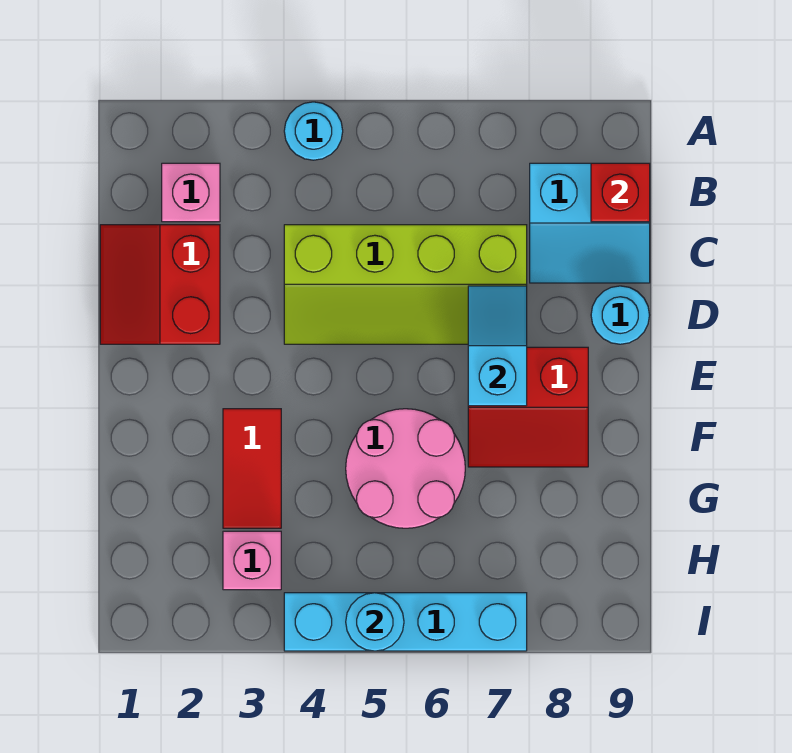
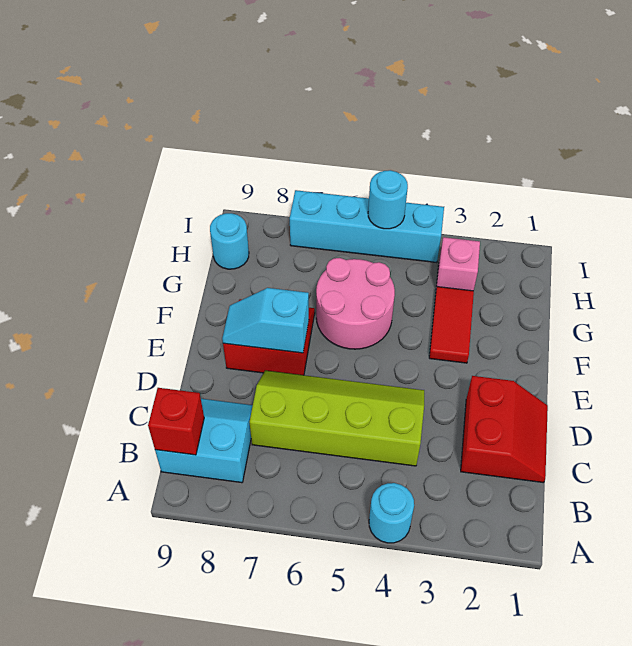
pink brick B2 level 1 -> none
cyan slope D7:E7 level 2 top E -> cyan slope E7:E8 level 2 top 7
cyan round brick D9 level 1 -> cyan round brick H9 level 1

